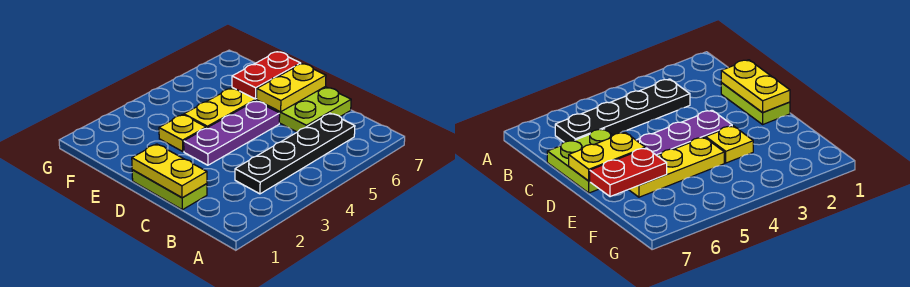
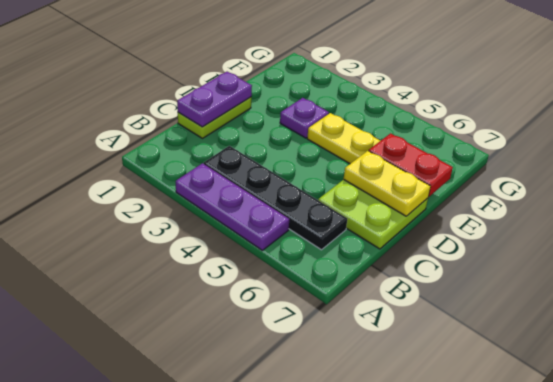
yellow plate C1:D1 level 2 -> purple plate C1:D1 level 2
purple plate D3:D5 level 1 -> purple plate A3:A5 level 1
yellow plate E3 level 1 -> purple plate E3 level 1

